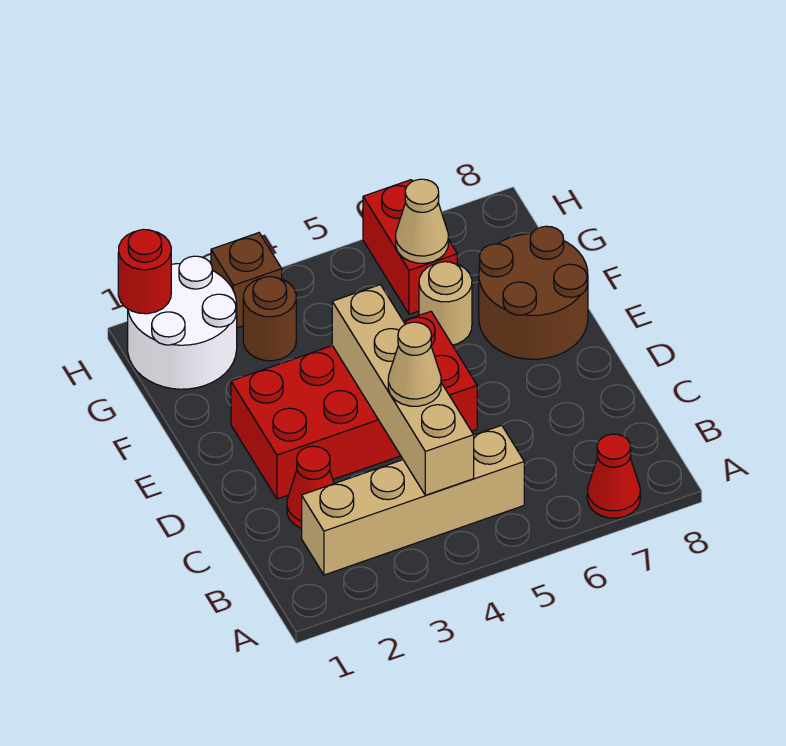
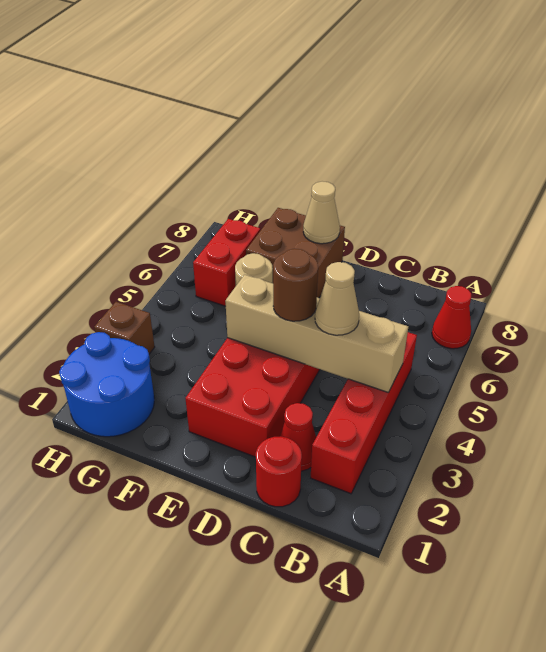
tan brick B2:B5 level 1 -> red brick B2:B5 level 1
brown round brick E7:F8 level 1 -> brown brick E7:F8 level 1
white round brick G1:H2 level 1 -> blue round brick G1:H2 level 1
brown round brick G3 level 1 -> brown round brick D4 level 3
red brick G6:H6 level 1 -> red brick G6:G7 level 1
tan cone G6 level 2 -> tan cone E8 level 2
red round brick H1 level 2 -> red round brick C1 level 1

